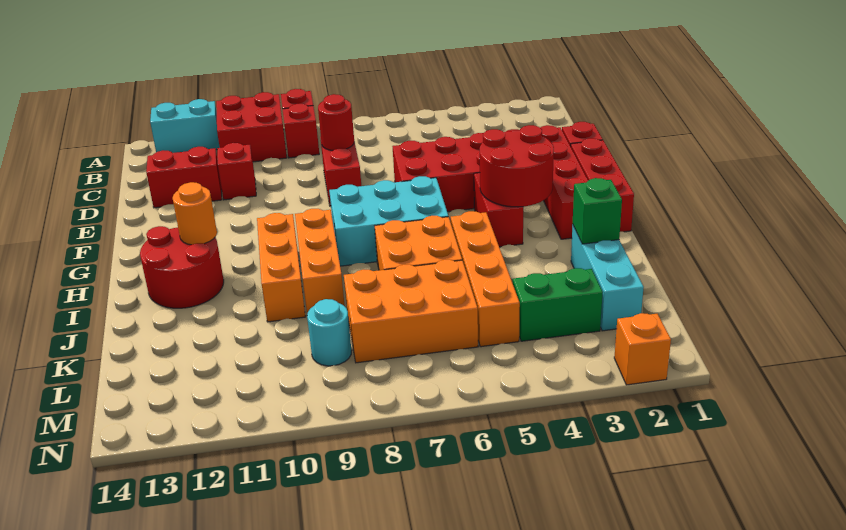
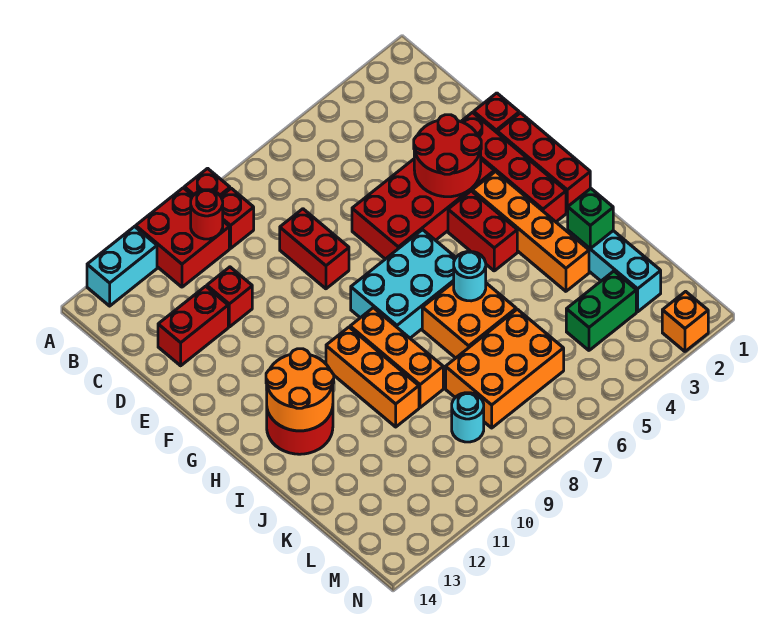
red round brick D8 level 2 -> red round brick B10 level 2
red round brick G3:H4 level 2 -> red round brick E3:F4 level 2
orange round brick H12 level 2 -> orange round brick H12:I13 level 2
orange brick I5:L5 level 1 -> orange brick G3:J3 level 1
none -> cyan round brick I6 level 2

